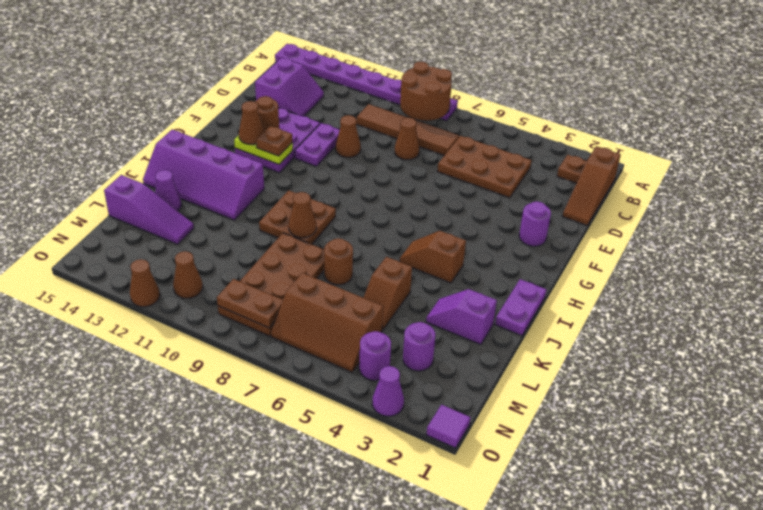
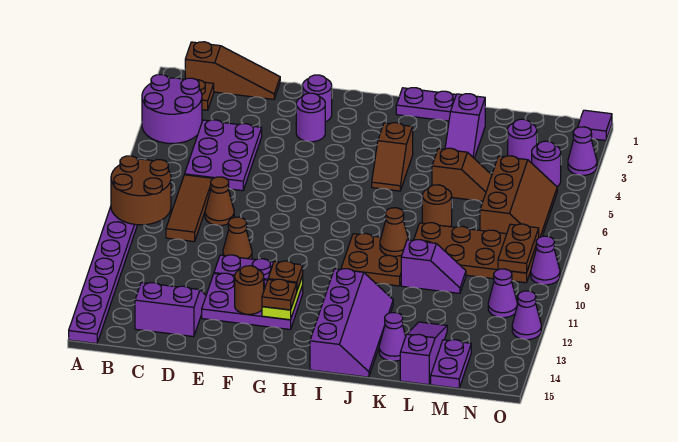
none -> purple round brick A3:B4 level 1
brown plate C4:D6 level 1 -> purple plate C4:D6 level 1
brown tile C7:C10 level 1 -> brown tile C7:C9 level 1
none -> purple round brick F3 level 1
brown cone G13 level 3 -> brown plate G13 level 3
none -> purple slope K10:L10 level 1 top K
none -> purple plate M14:M15 level 1
brown cone N11 level 1 -> purple cone N11 level 1
none -> purple cone O9 level 1
brown cone O12 level 1 -> purple cone O12 level 1

